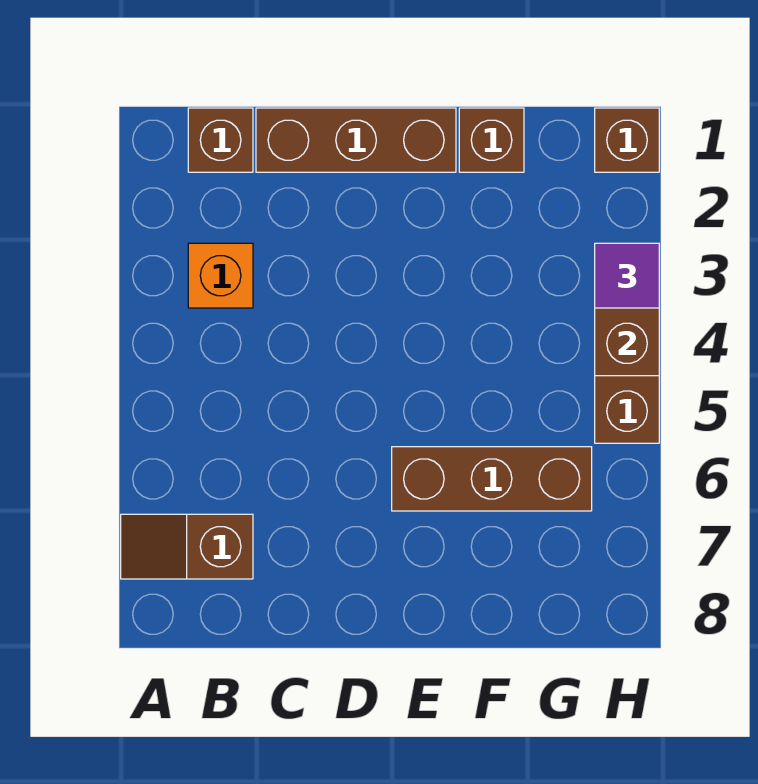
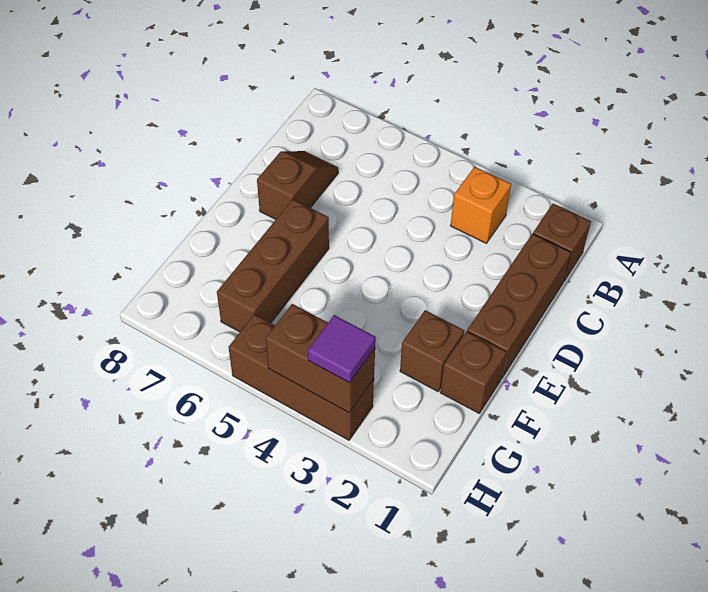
brown slope A7:B7 level 1 top B -> brown slope C7:D7 level 1 top D
brown brick H1 level 1 -> brown brick F2 level 1

